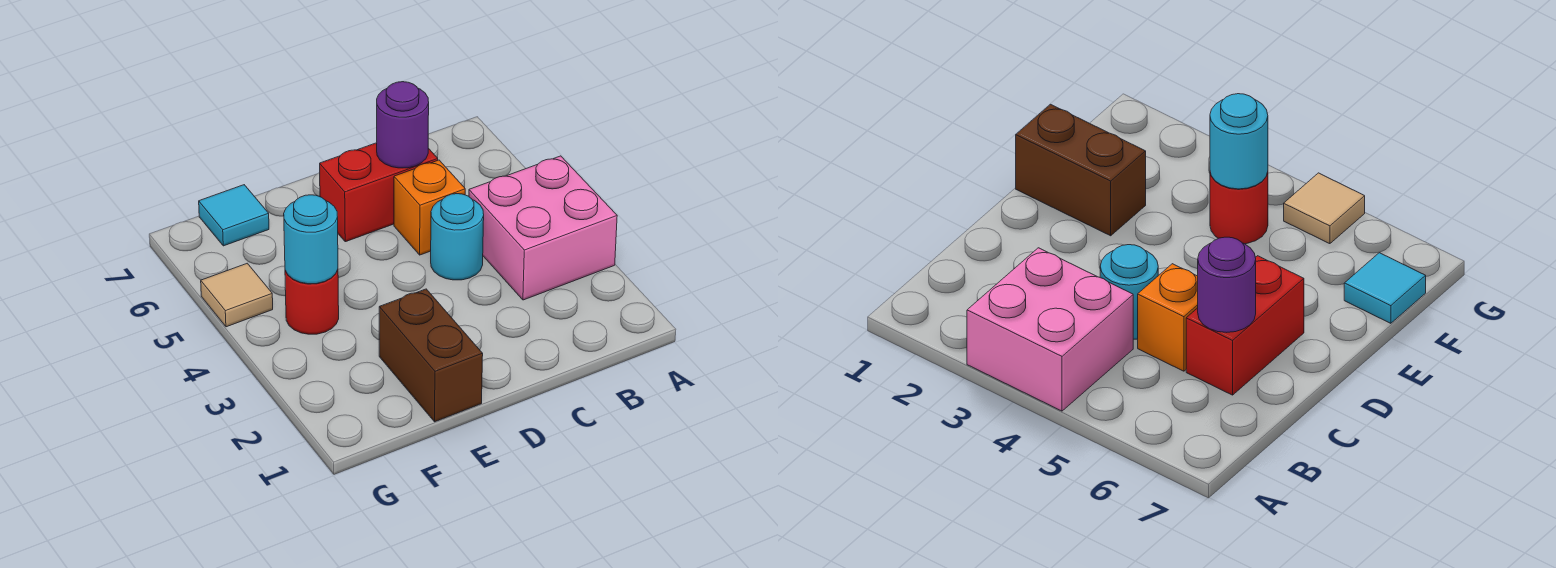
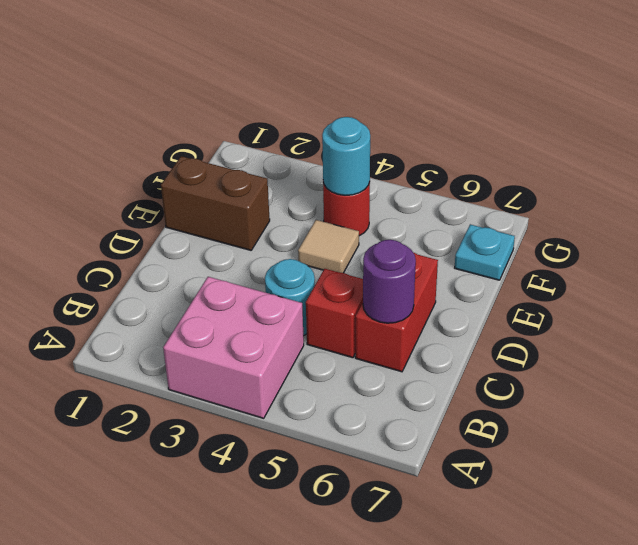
orange brick C5 level 1 -> red brick C5 level 1
cyan tile F7 level 1 -> cyan plate F7 level 1
tan tile G5 level 1 -> tan tile E4 level 1

